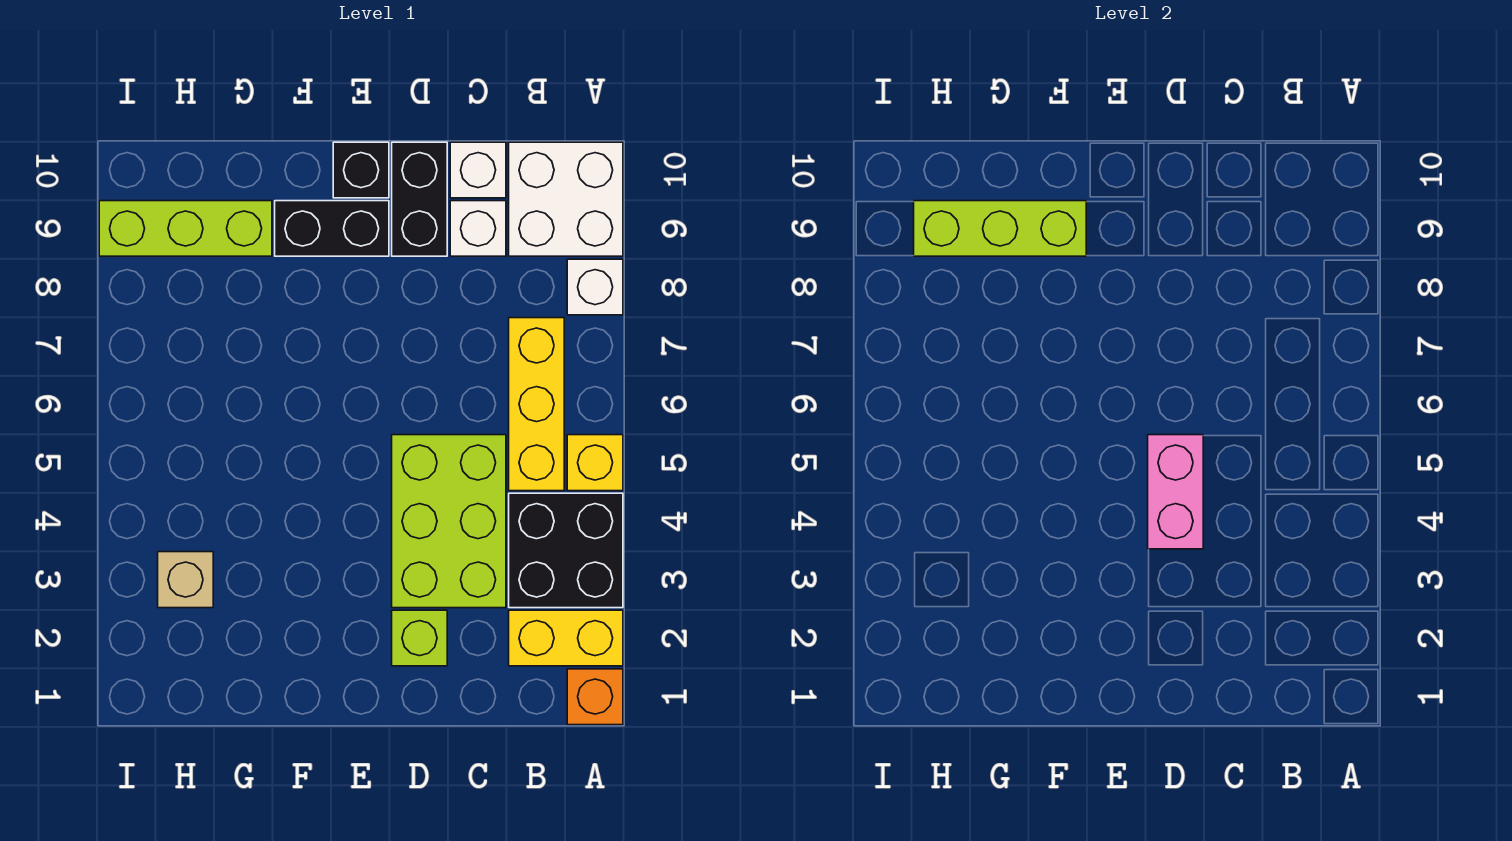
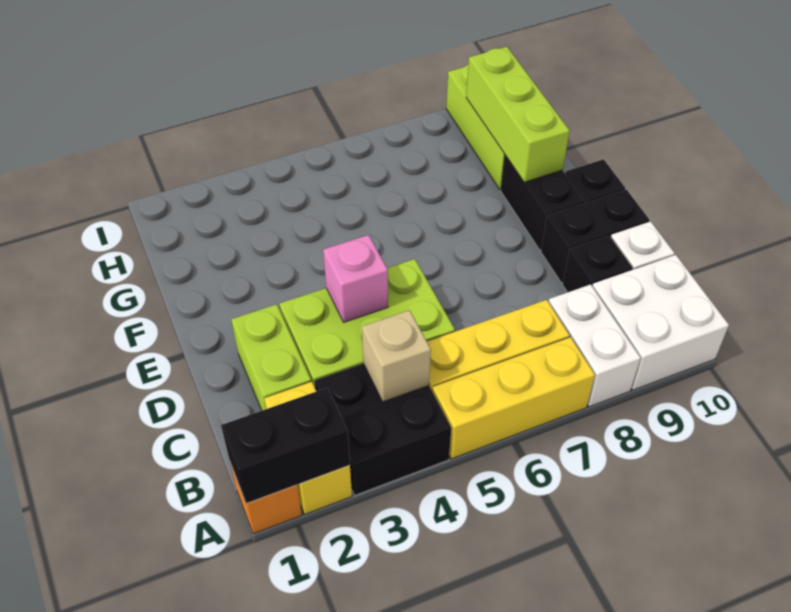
none -> black brick A1:A2 level 2
yellow brick A5 level 1 -> yellow brick A5:A7 level 1
white brick A8 level 1 -> white brick A8:B8 level 1
white brick C9 level 1 -> black brick C9 level 1
lime brick D2 level 1 -> lime brick C2:D2 level 1
pink brick D4:D5 level 2 -> pink brick D4 level 2
tan brick H3 level 1 -> tan brick B4 level 2

